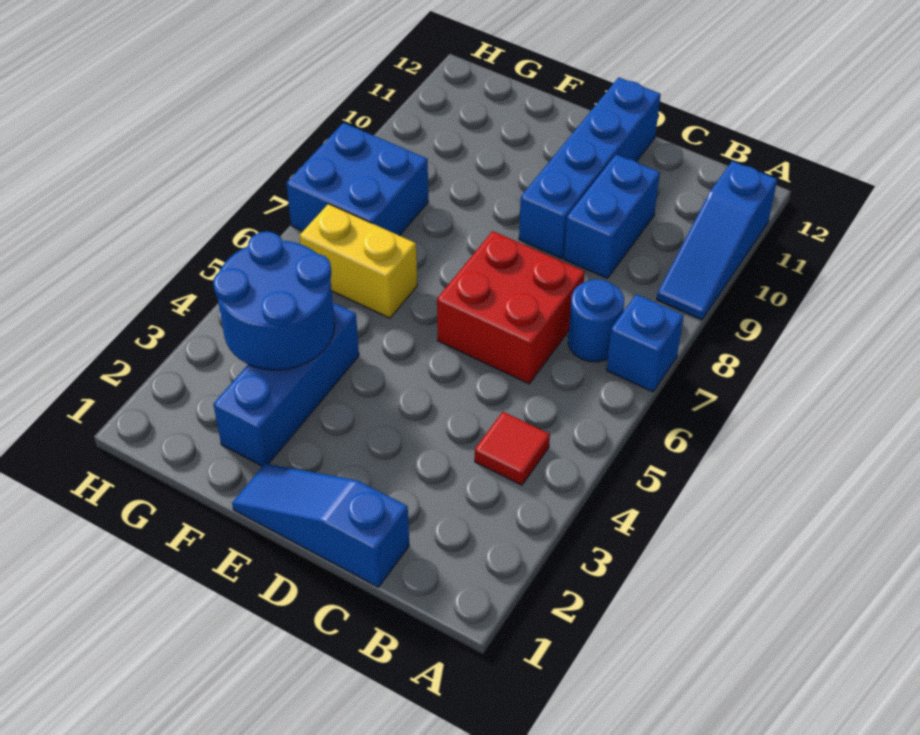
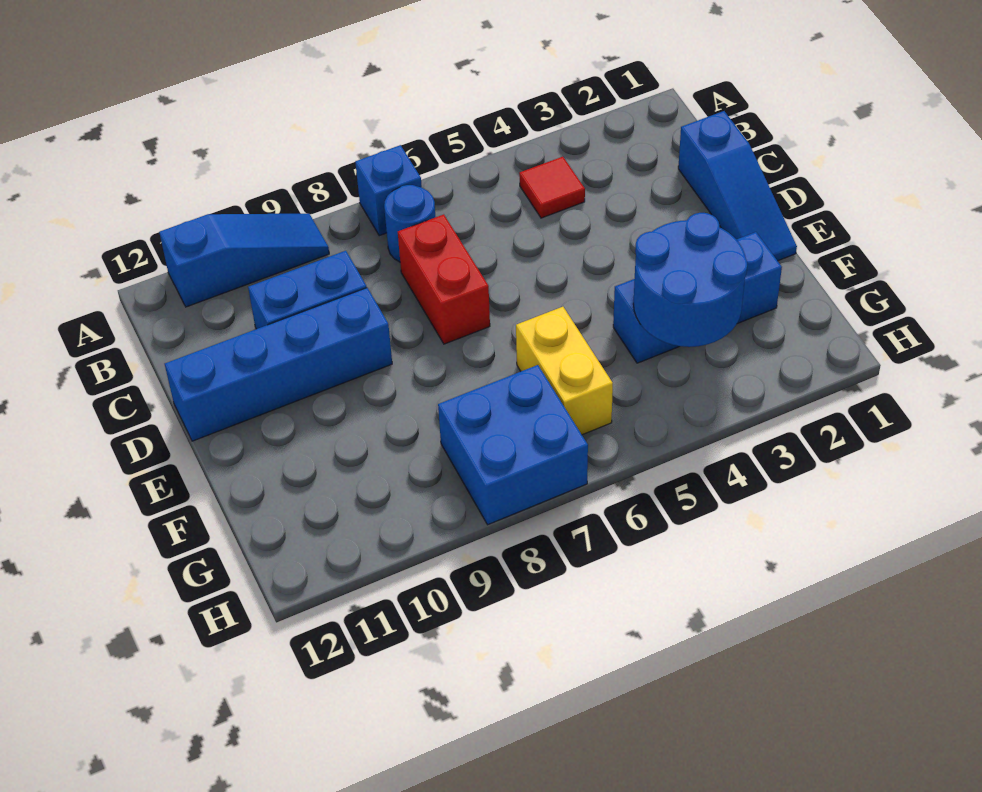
red brick C6:D7 level 1 -> red brick C7:D7 level 1

